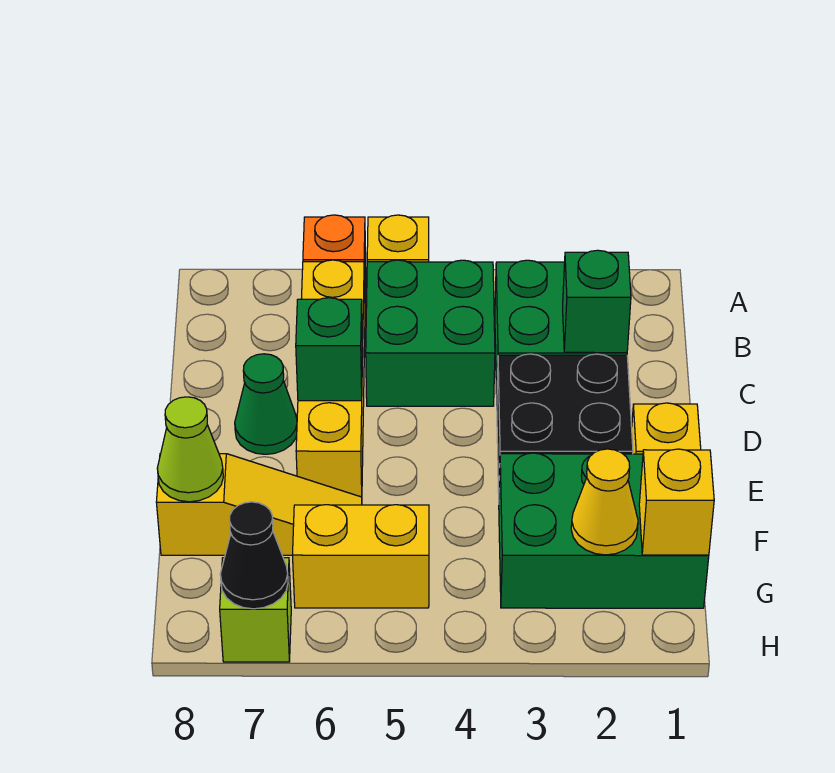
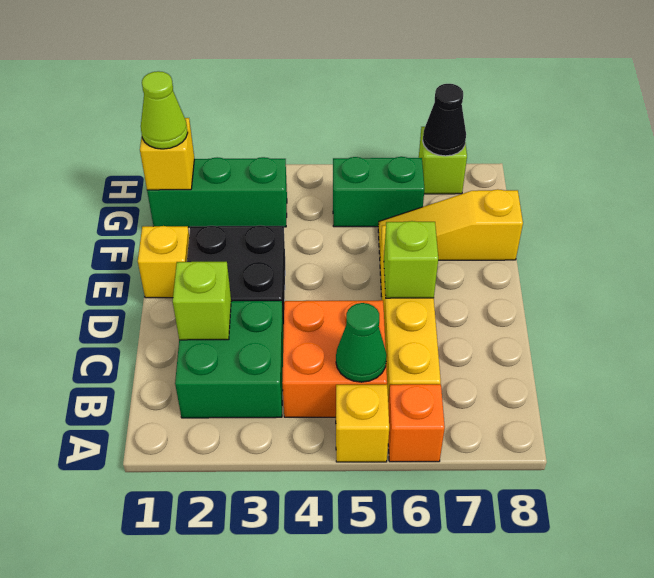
green brick B4:C5 level 1 -> orange brick B4:C5 level 1
green brick C2 level 2 -> lime brick C2 level 2
green brick D6 level 2 -> lime brick D6 level 2
green cone D7 level 1 -> green cone B5 level 2
green brick F1:G3 level 1 -> green brick G1:G3 level 1
lime cone F8 level 2 -> lime cone G1 level 3
yellow cone G2 level 2 -> none
yellow brick G5:G6 level 1 -> green brick G5:G6 level 1

